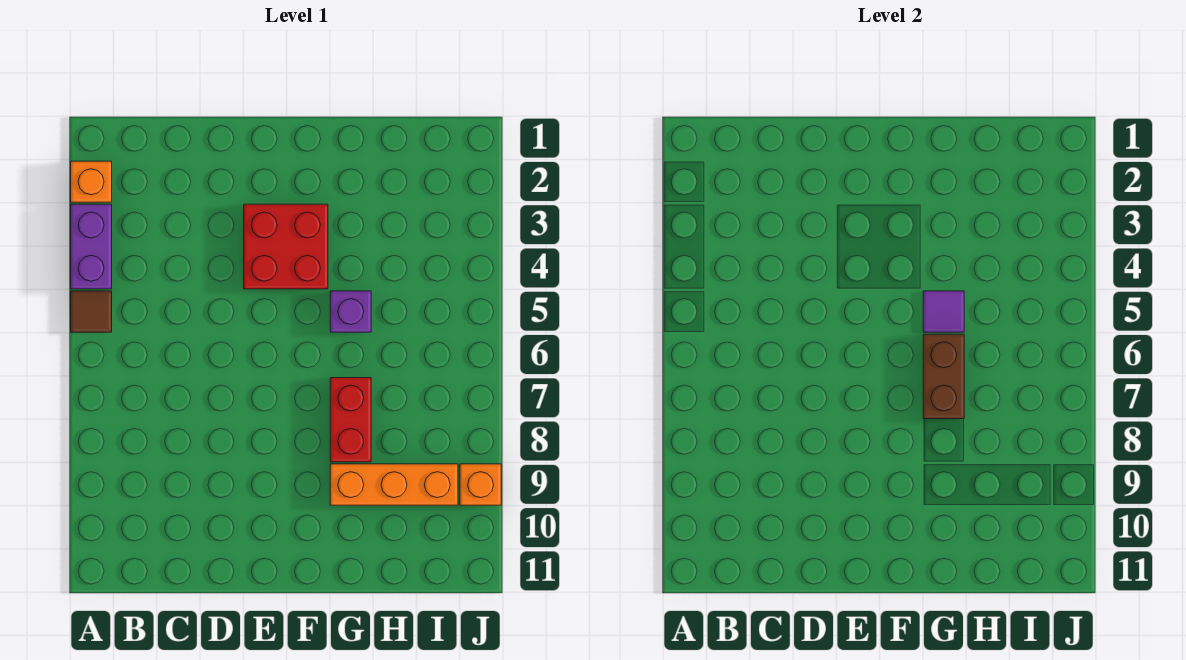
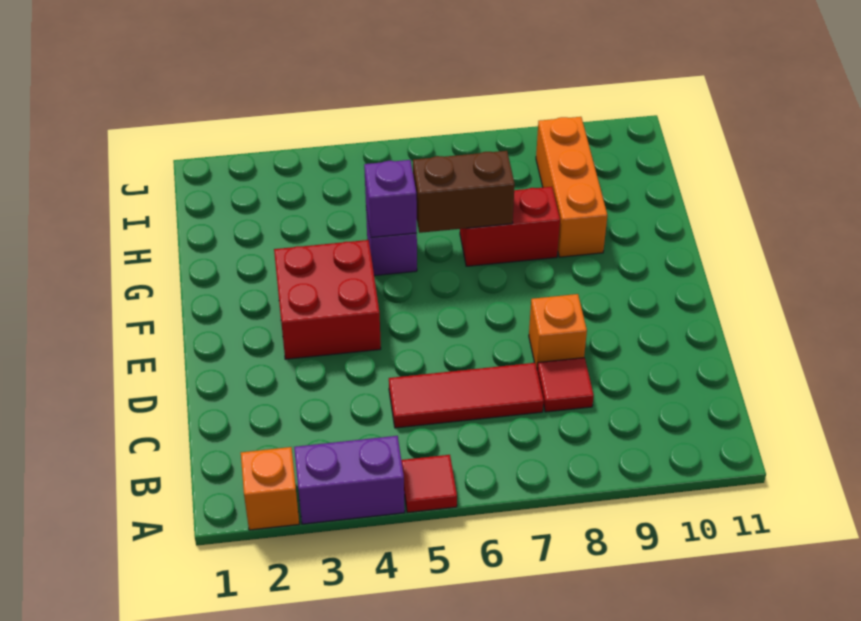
brown tile A5 level 1 -> red tile A5 level 1
none -> red tile C5:C7 level 1
none -> red tile C8 level 1
purple tile G5 level 2 -> purple brick G5 level 2
orange brick J9 level 1 -> orange brick D8 level 1

